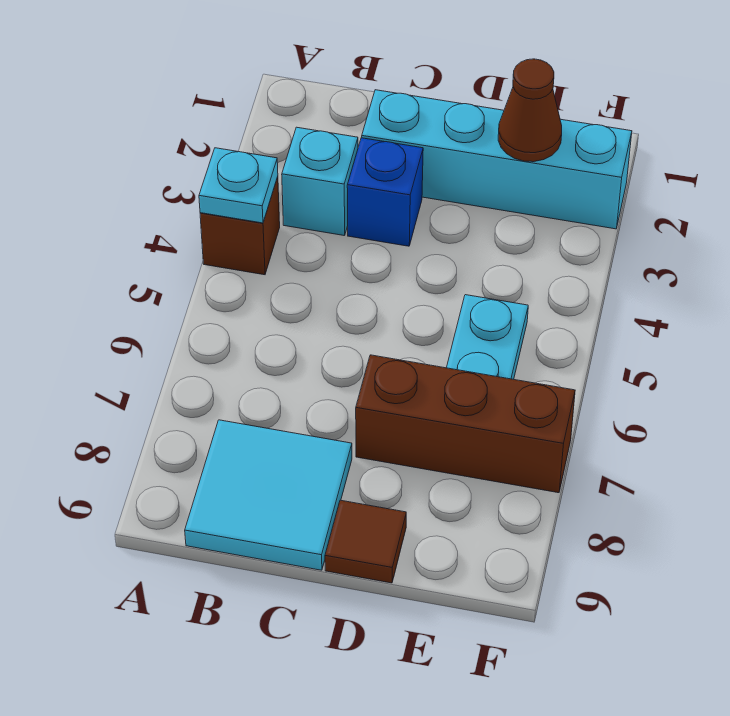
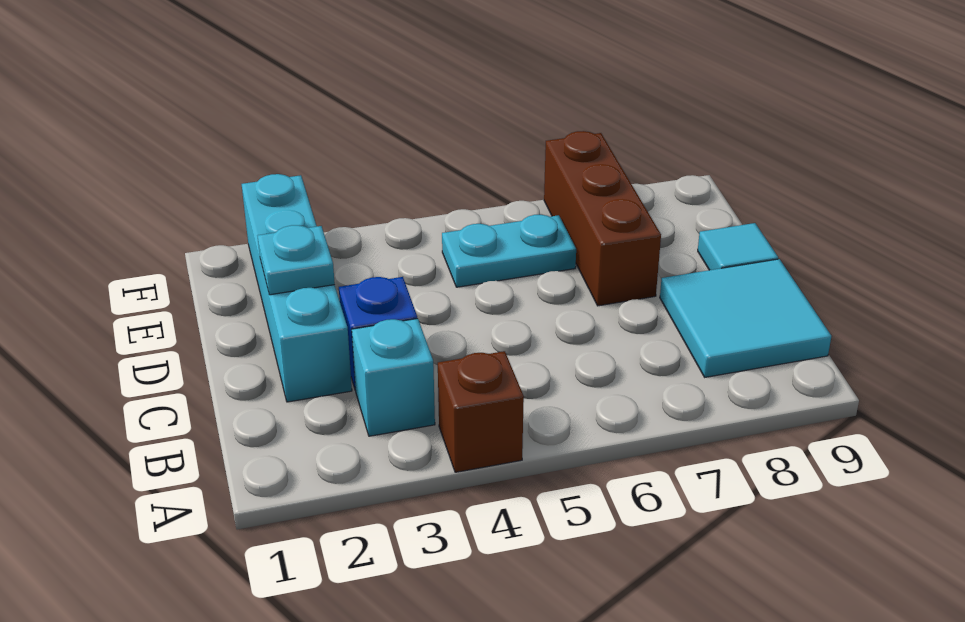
cyan plate A4 level 2 -> cyan plate D2 level 2
brown tile D9 level 1 -> cyan tile D9 level 1
brown cone E2 level 2 -> none

